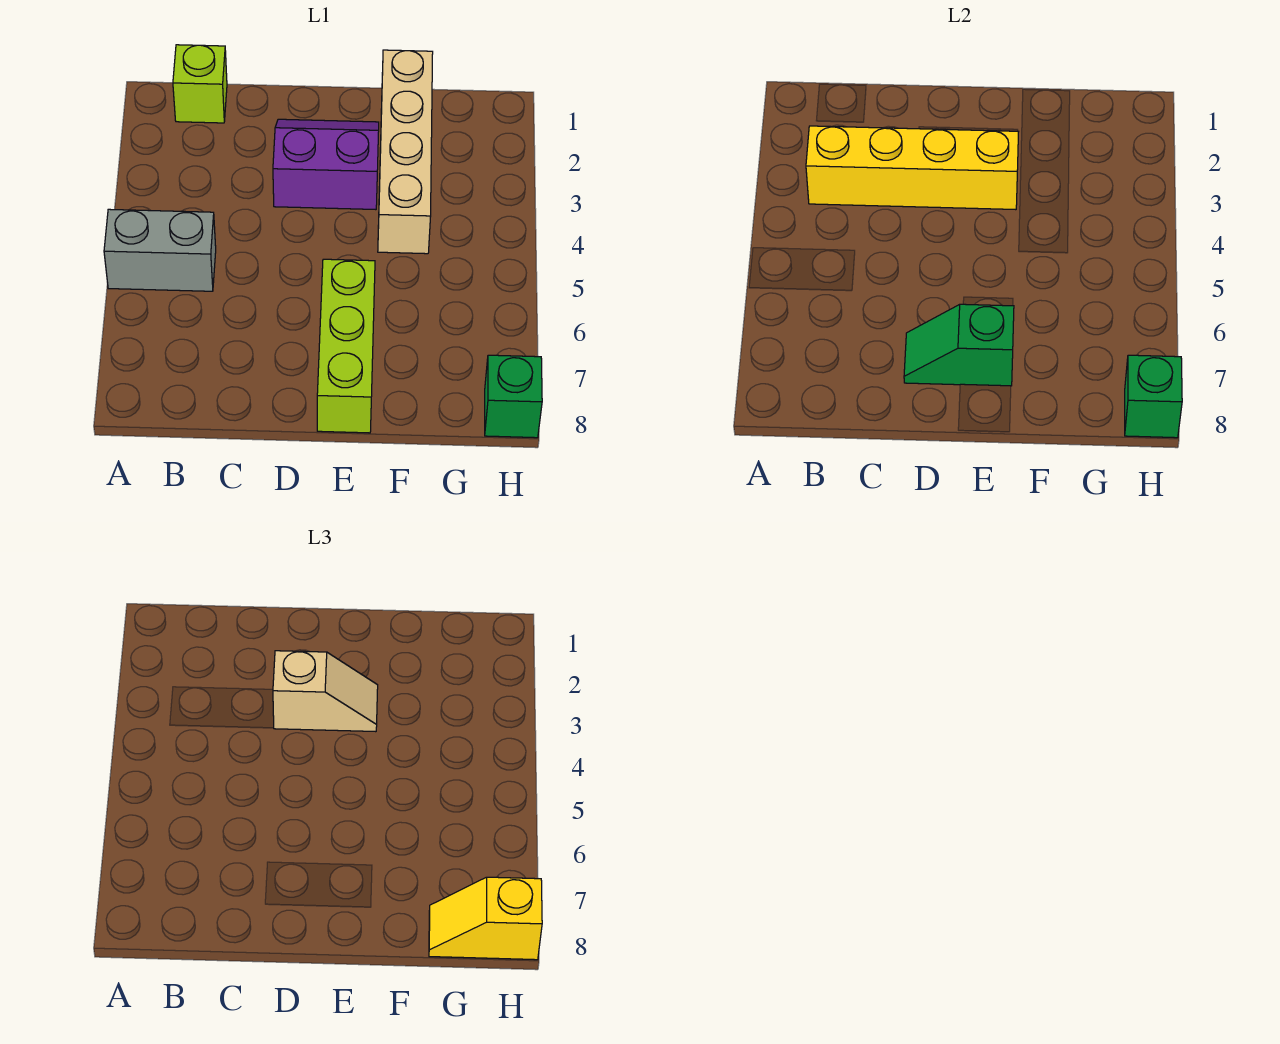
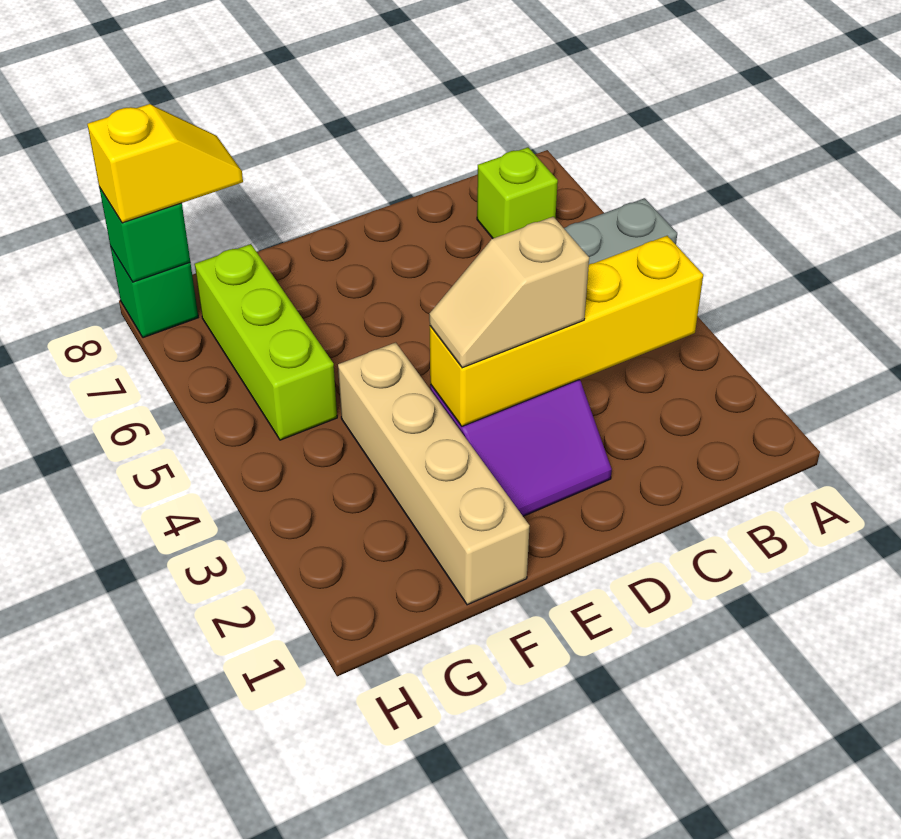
lime brick B1 level 1 -> lime brick B7 level 1
green slope D7:E7 level 2 top E -> none
lime brick E6:E8 level 1 -> lime brick G5:G7 level 1

